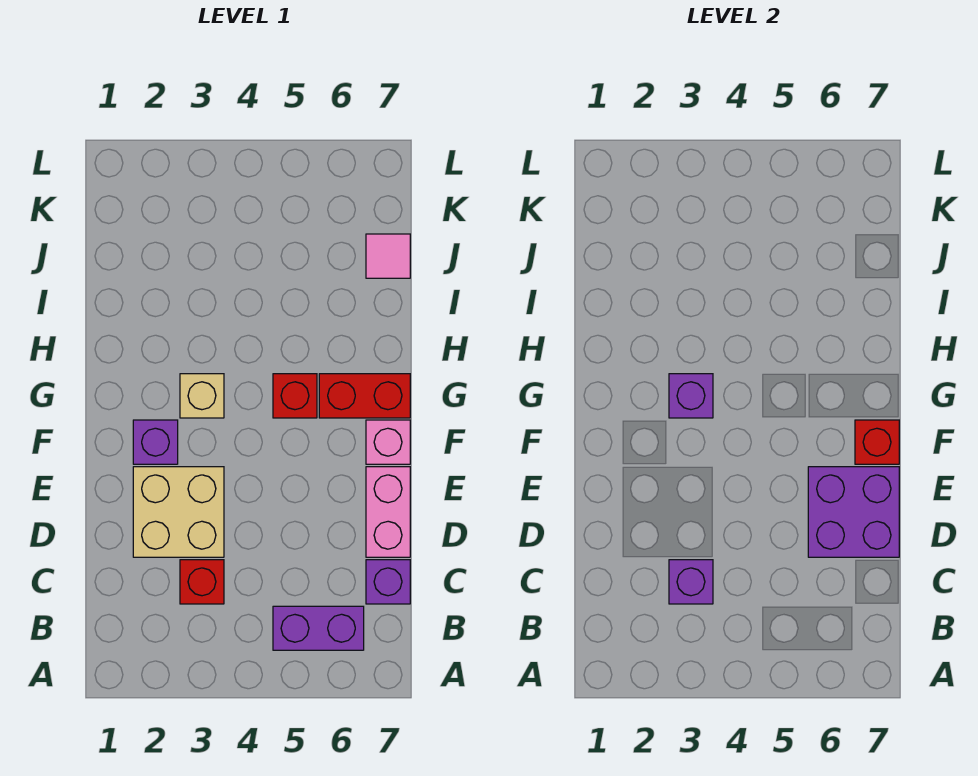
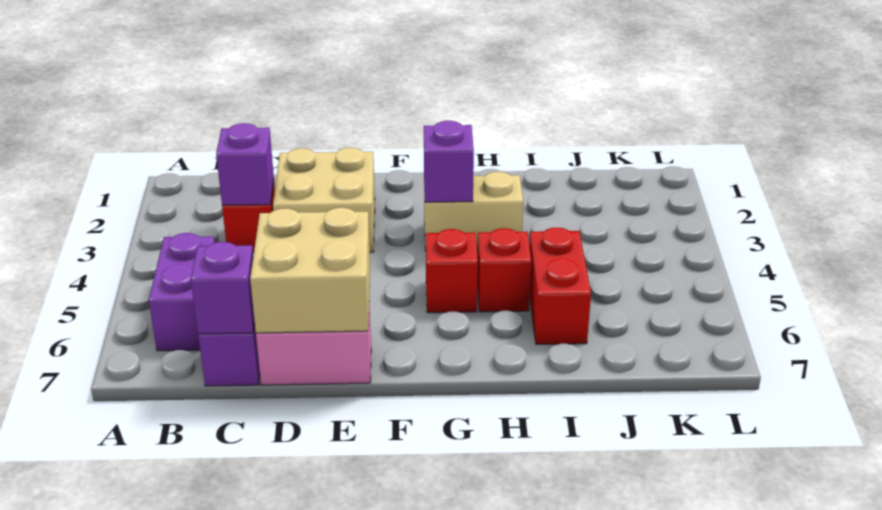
purple brick D6:E7 level 2 -> tan brick D6:E7 level 2
purple brick F2 level 1 -> purple brick C7 level 2
pink brick F7 level 1 -> none
red brick F7 level 2 -> red brick H5 level 1
tan brick G3 level 1 -> tan brick G3:H3 level 1
red brick G6:G7 level 1 -> red brick I5:I6 level 1
pink tile J7 level 1 -> none

